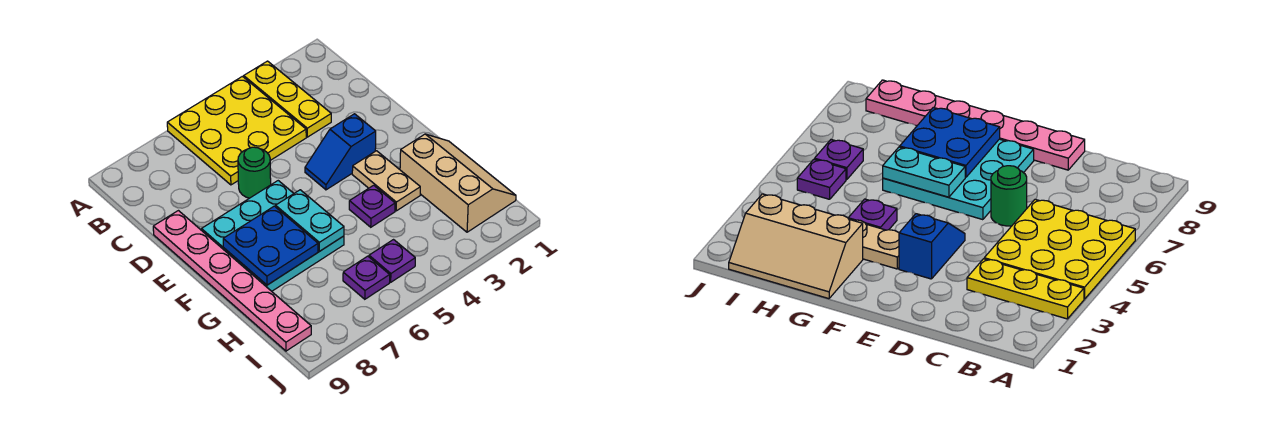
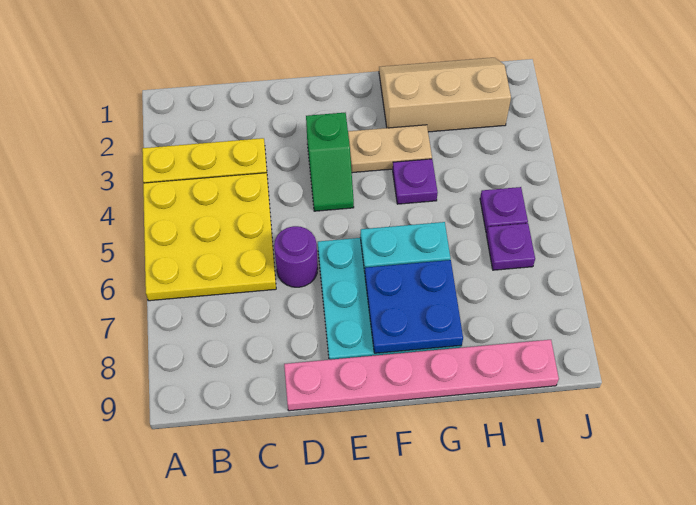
green round brick D6 level 1 -> purple round brick D6 level 1
blue slope E3:E4 level 1 top 3 -> green slope E3:E4 level 1 top 3

